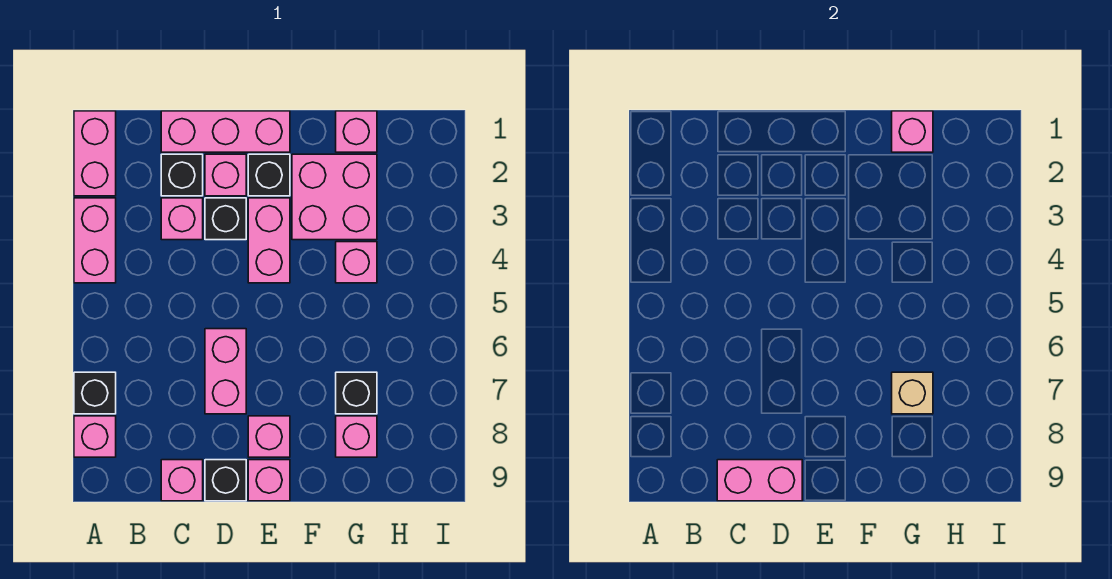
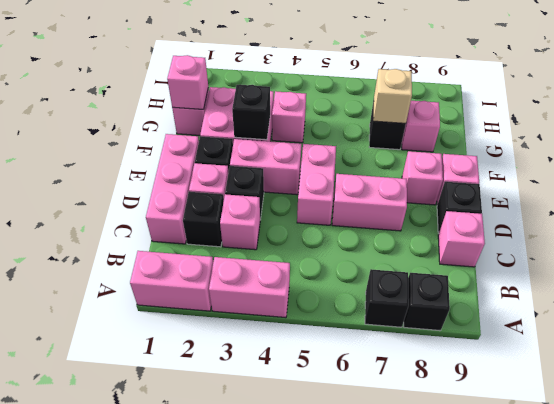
pink brick A8 level 1 -> black brick A8 level 1
pink brick C9:D9 level 2 -> pink brick D5:E5 level 1
none -> black brick F3 level 2

